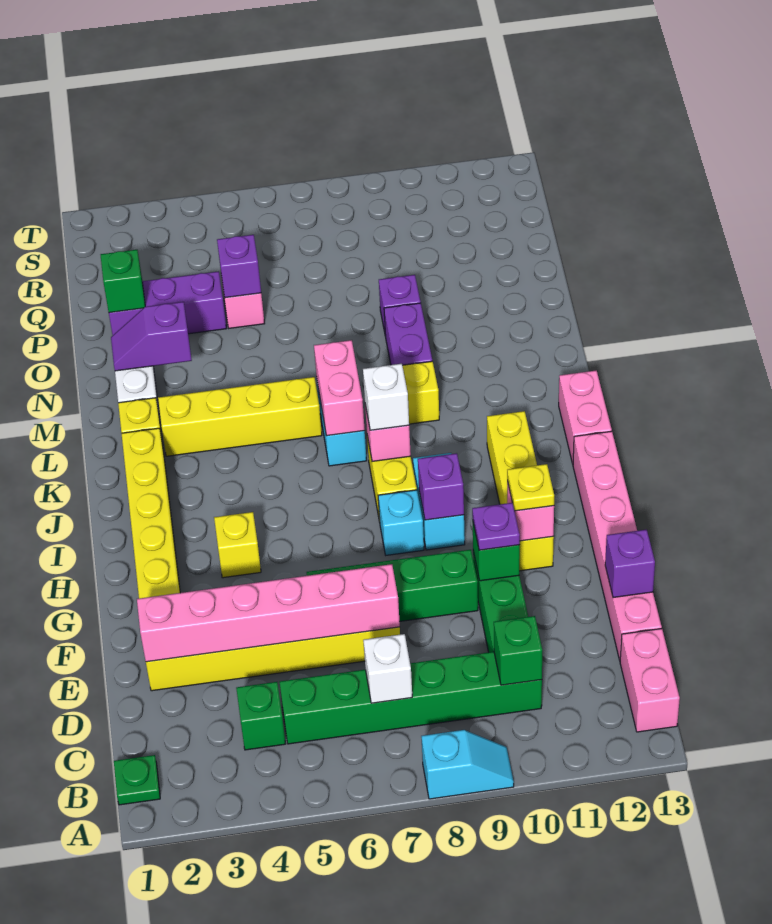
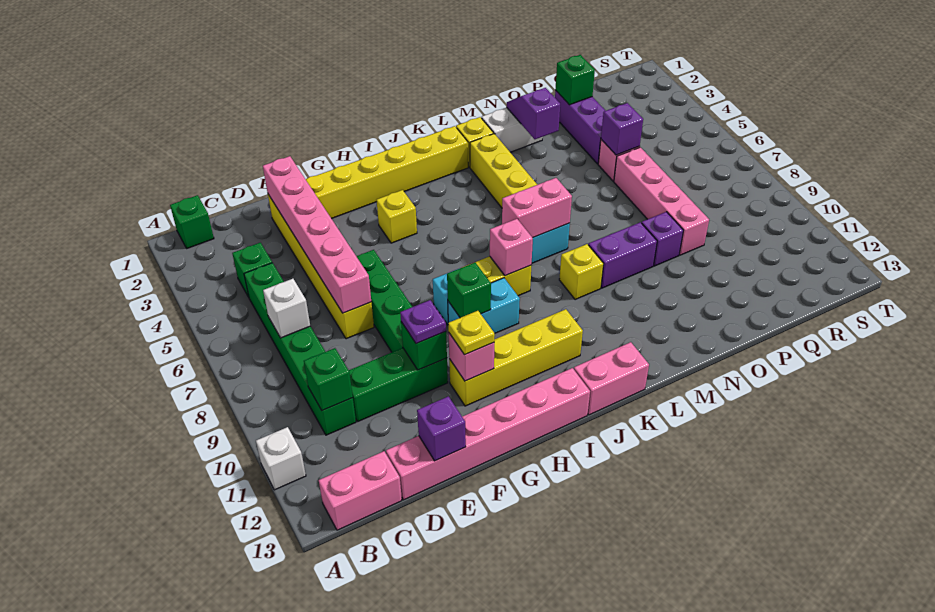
cyan slope A8:A9 level 1 top 8 -> none
green plate B1 level 1 -> green brick B1 level 1
purple brick H9 level 2 -> green brick H9 level 2
white brick J8 level 3 -> white brick A11 level 1
none -> pink brick P6:P9 level 1

